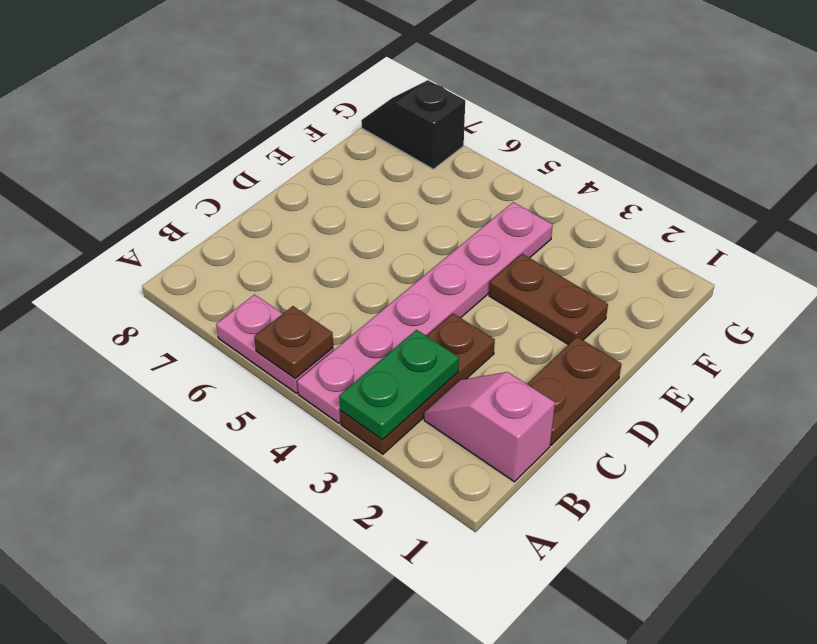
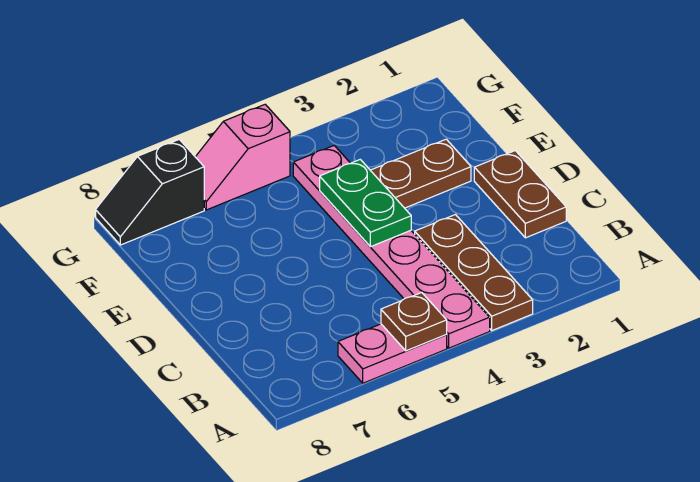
green plate A3:B3 level 2 -> green plate D4:E4 level 2
pink slope B1:B2 level 1 top 1 -> pink slope G5:G6 level 1 top 5

